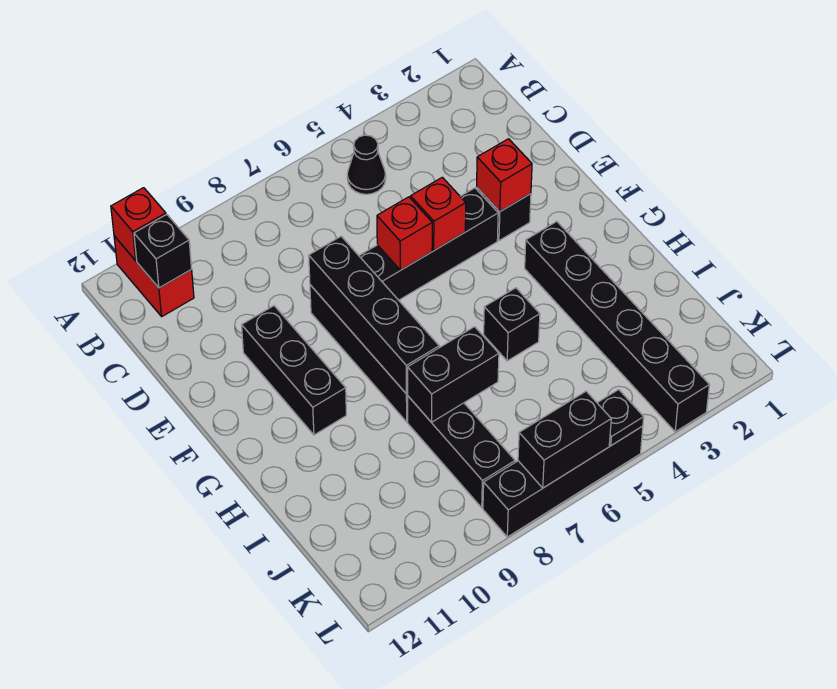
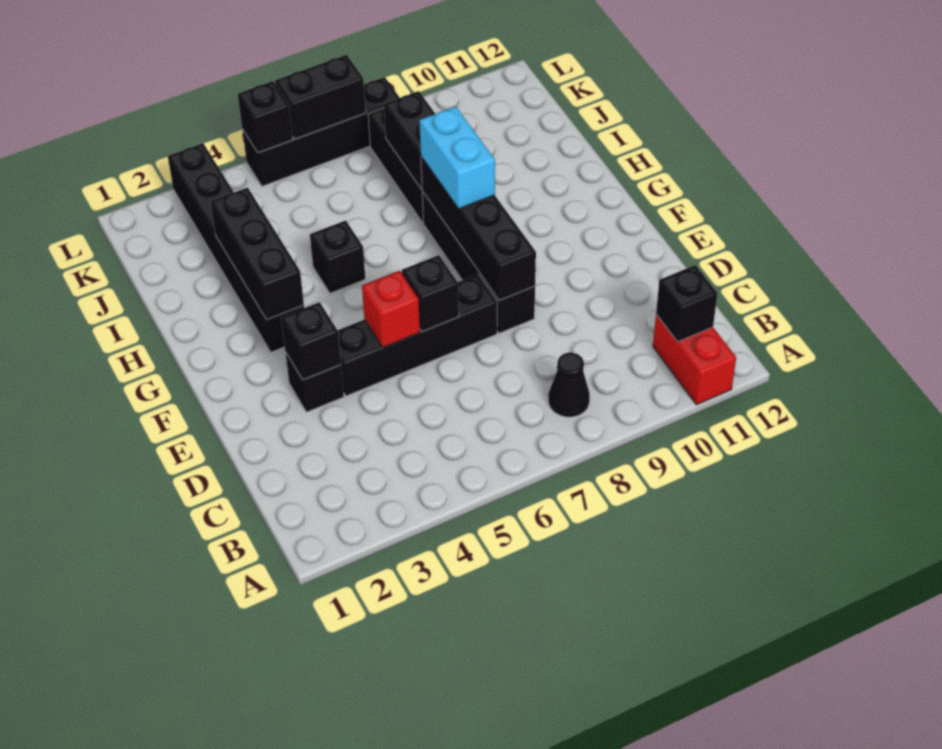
red brick A11 level 2 -> none
black cone B5 level 1 -> black cone B8 level 1
red brick E3 level 2 -> black brick E3 level 2
red brick E6 level 2 -> black brick E6 level 2
black brick E10:G10 level 1 -> black brick G3:I3 level 2
none -> cyan brick G8:H8 level 3
black brick I7:I8 level 2 -> black brick I8:J8 level 2
black plate L5 level 2 -> black brick L5 level 2

